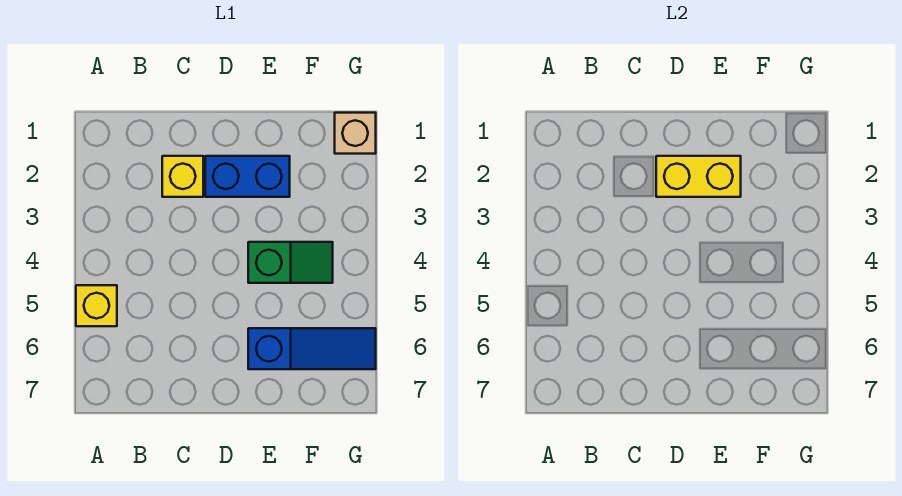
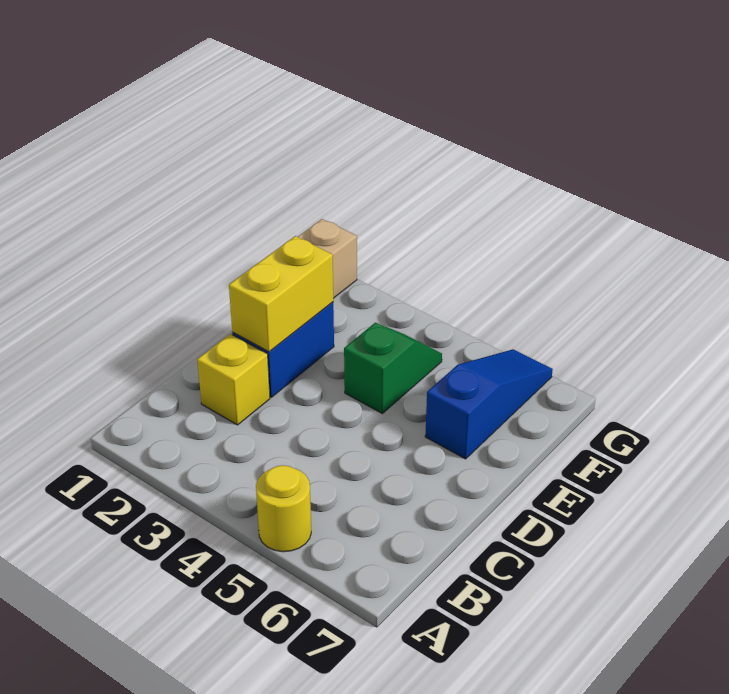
yellow brick A5 level 1 -> yellow round brick A5 level 1

